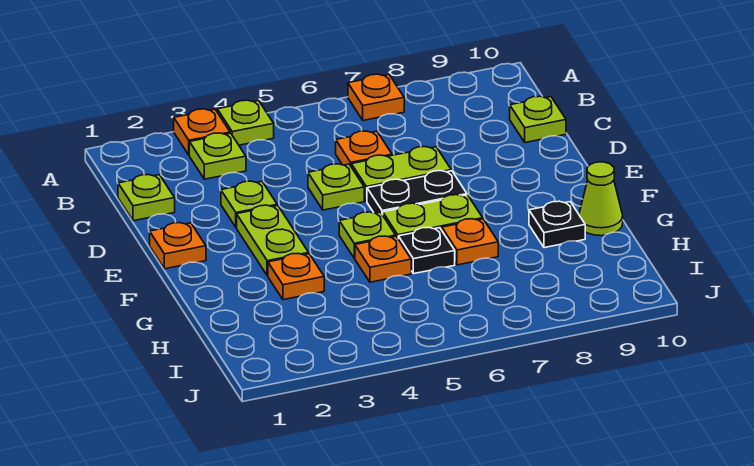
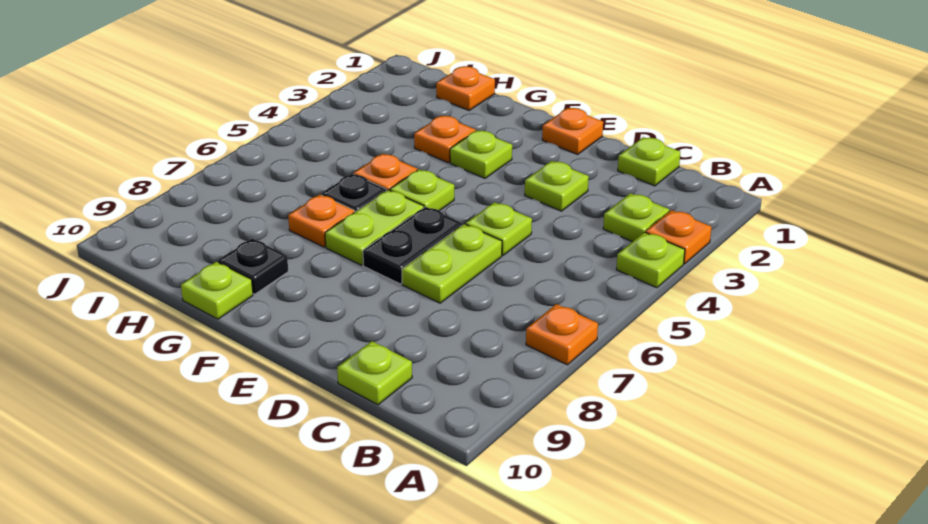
orange plate C6 level 1 -> orange plate H1 level 1
lime plate E3:F3 level 1 -> lime plate F3 level 1
lime cone G10 level 1 -> lime plate G10 level 1

